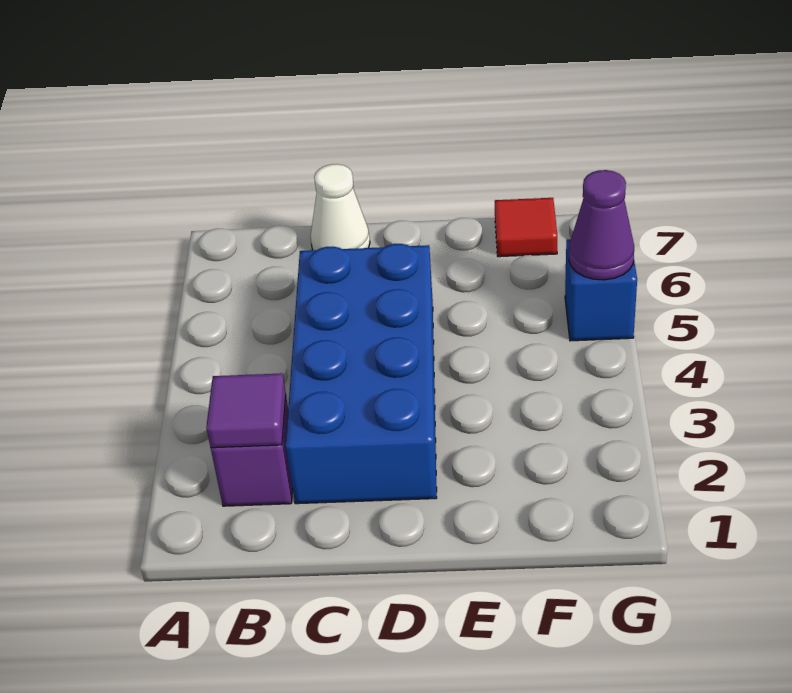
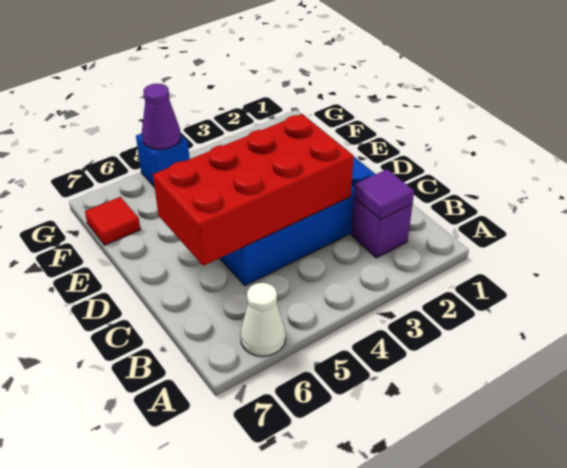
none -> red brick C3:D6 level 2
white cone C7 level 1 -> white cone A6 level 1

